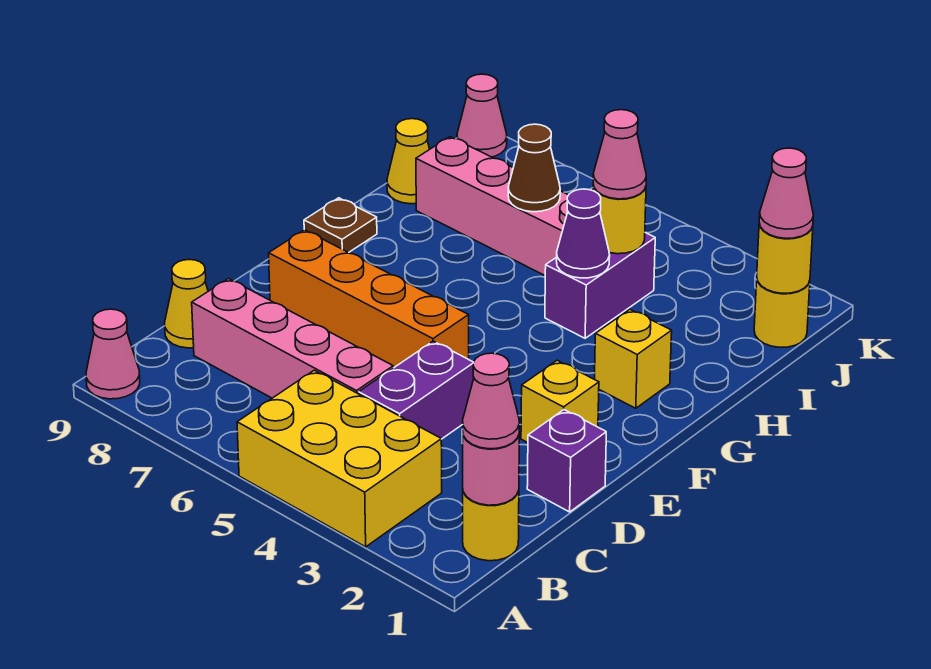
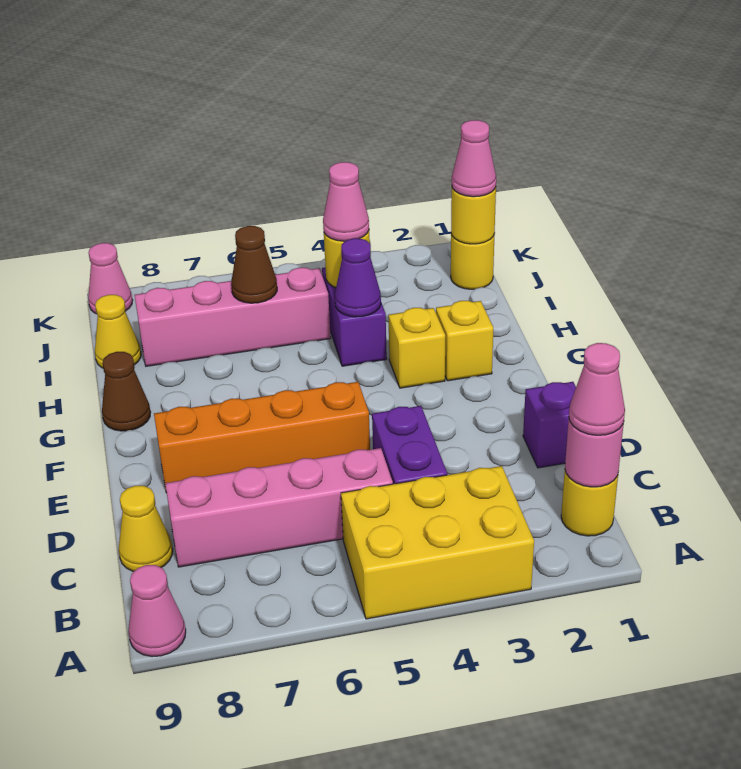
yellow brick E2 level 1 -> yellow brick G3 level 1
brown plate G9 level 1 -> brown cone G9 level 1

